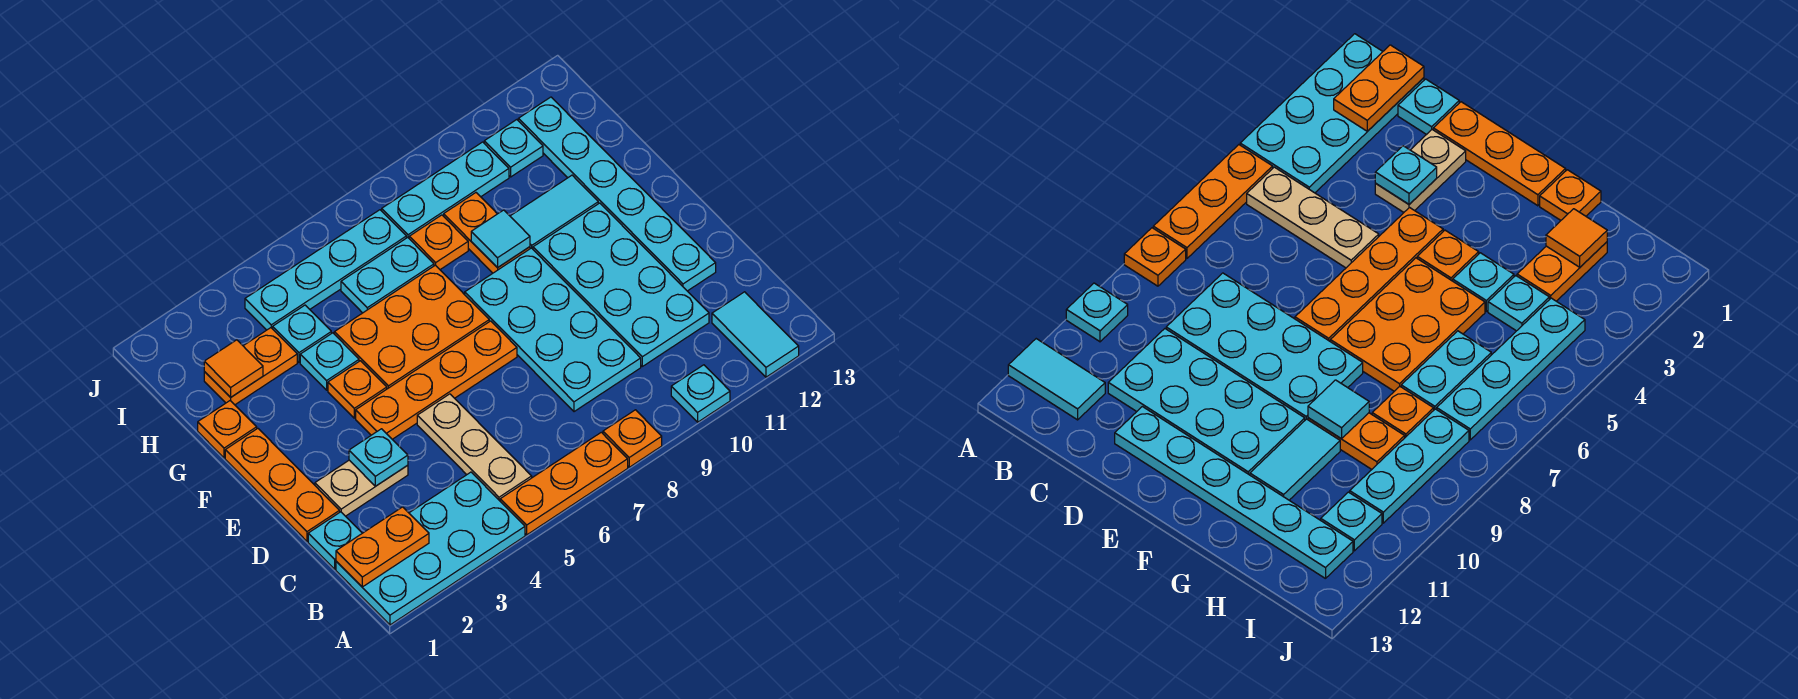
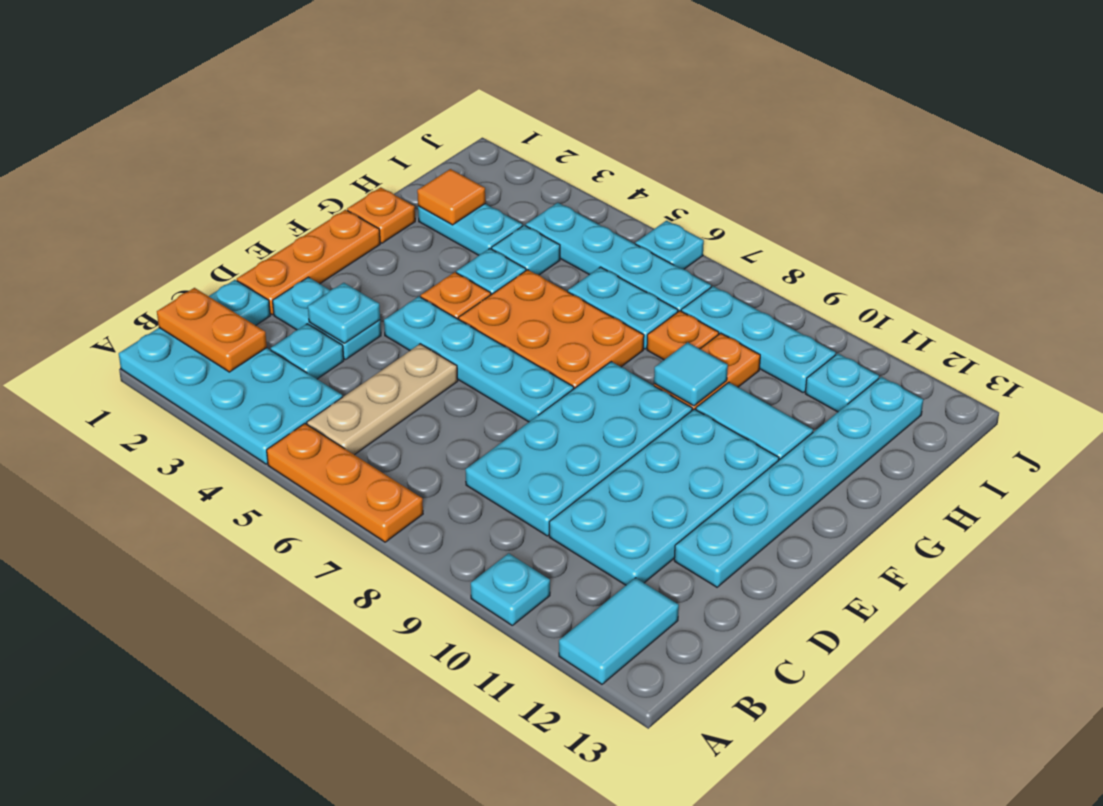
orange plate A8 level 1 -> none
none -> cyan plate C3 level 1
tan plate D2:D3 level 1 -> cyan plate D2:D3 level 1
orange plate E4:E7 level 1 -> cyan plate E4:E7 level 1
orange plate H2:H3 level 1 -> cyan plate H2:H3 level 1
none -> cyan plate J6 level 1

